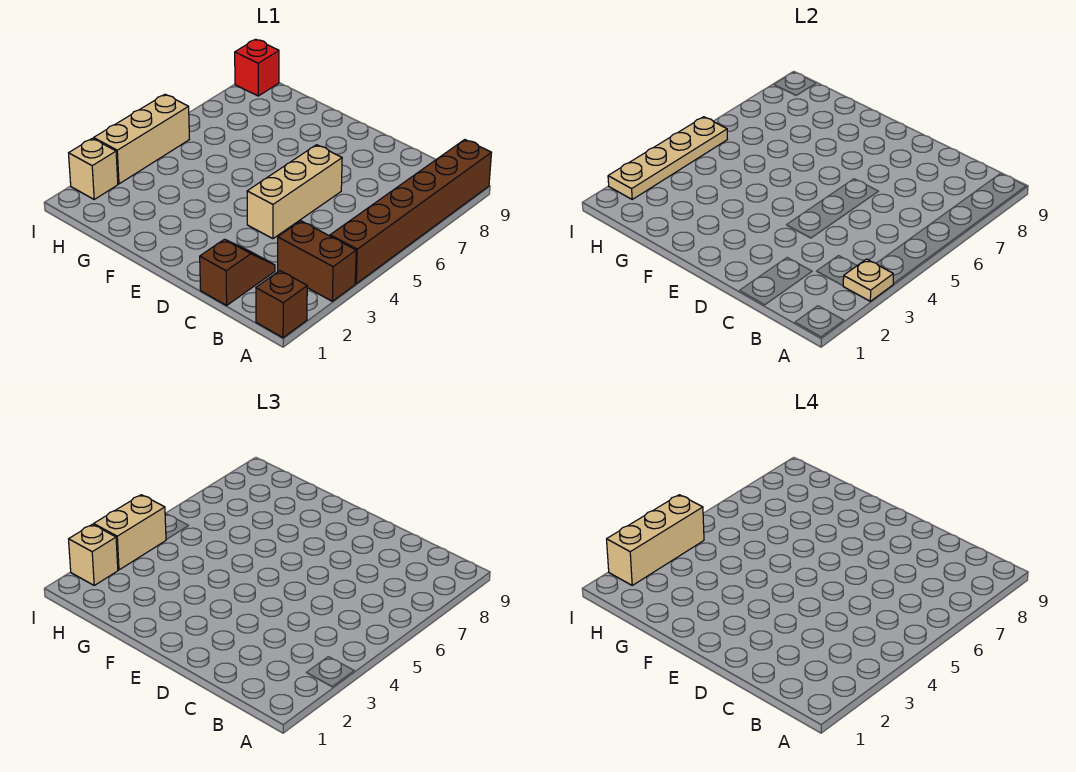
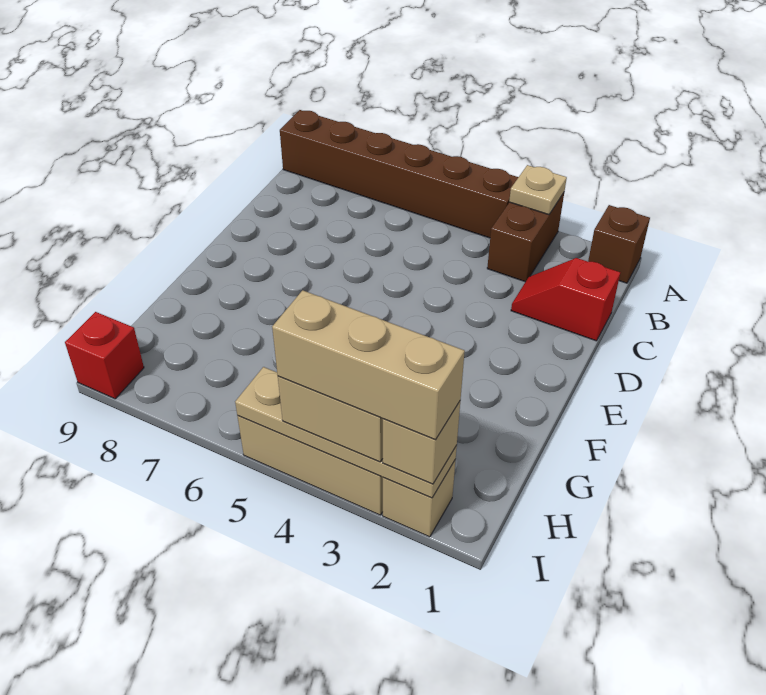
brown slope C1:C2 level 1 top 1 -> red slope C1:C2 level 1 top 1
tan brick D4:D6 level 1 -> none

